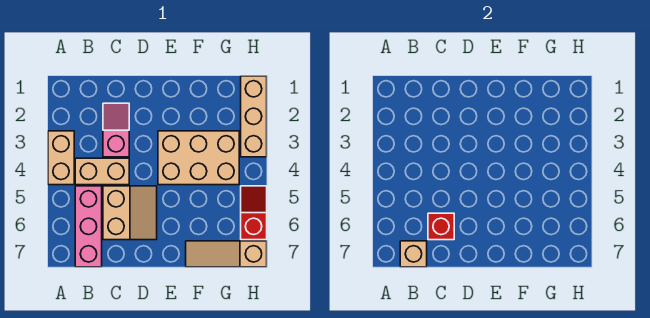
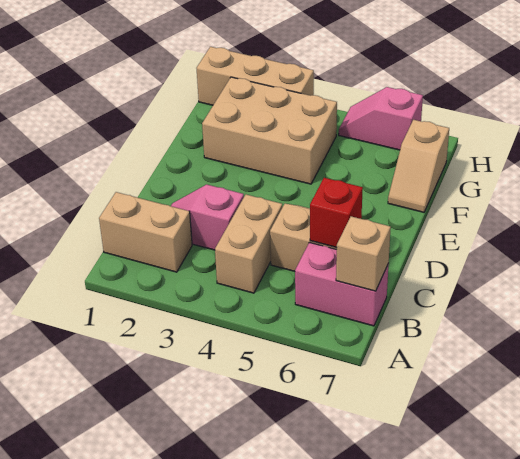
tan brick A3:A4 level 1 -> tan brick B1:B2 level 1
pink brick B5:B7 level 1 -> pink brick B6:B7 level 1
tan brick E3:G4 level 1 -> tan brick F2:G4 level 1
tan slope F7:H7 level 1 top H -> tan slope F7:G7 level 1 top G
red slope H5:H6 level 1 top 6 -> pink slope H5:H6 level 1 top 6

